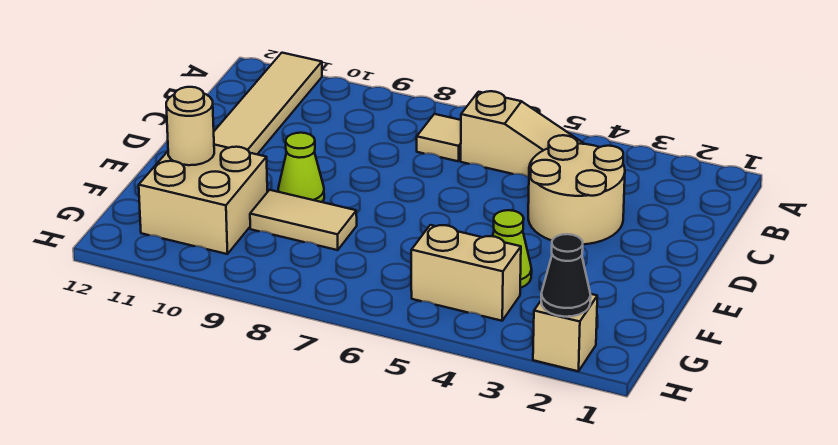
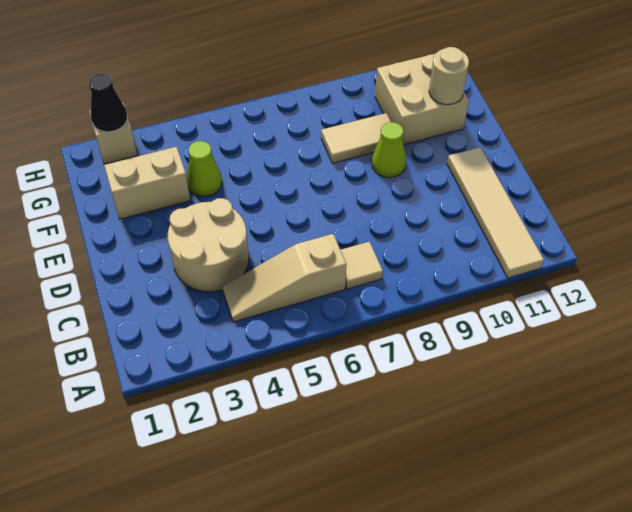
tan brick G4:G5 level 1 -> tan brick F2:F3 level 1

